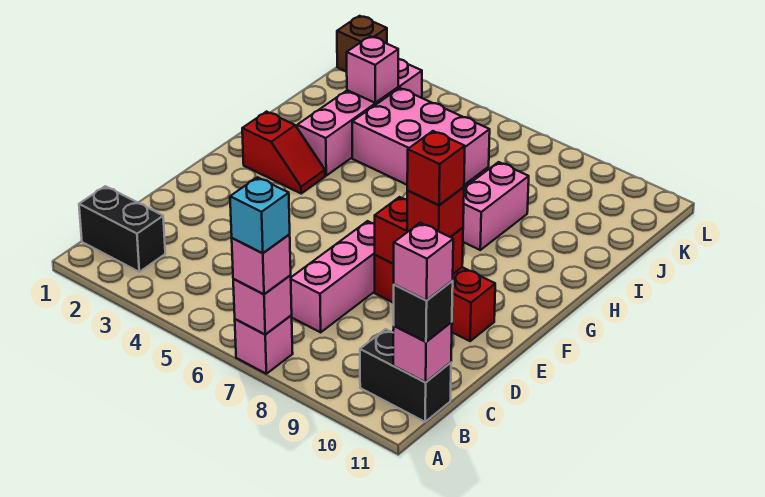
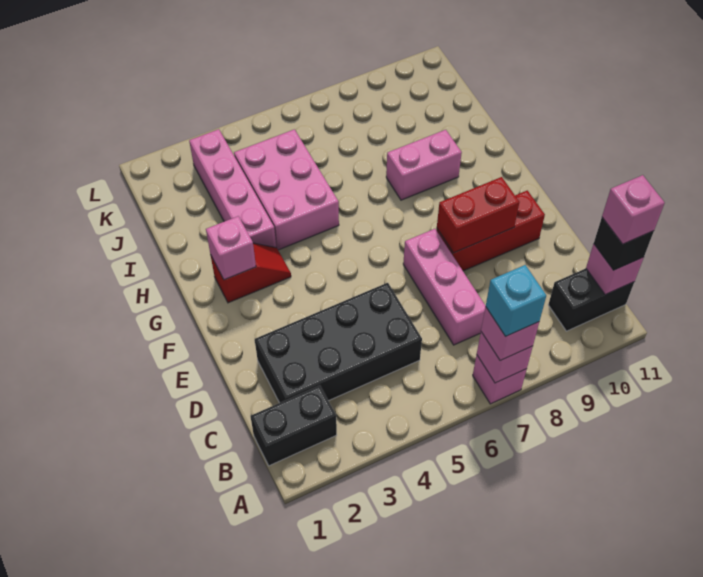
none -> black brick C2:D5 level 1
red brick E9 level 3 -> none
red brick E9 level 4 -> none
pink brick H8:I8 level 1 -> pink brick H8:H9 level 1
pink brick I4:J6 level 1 -> pink brick H4:J5 level 1
pink brick J3 level 2 -> pink brick G2 level 2
brown brick L1 level 1 -> none

